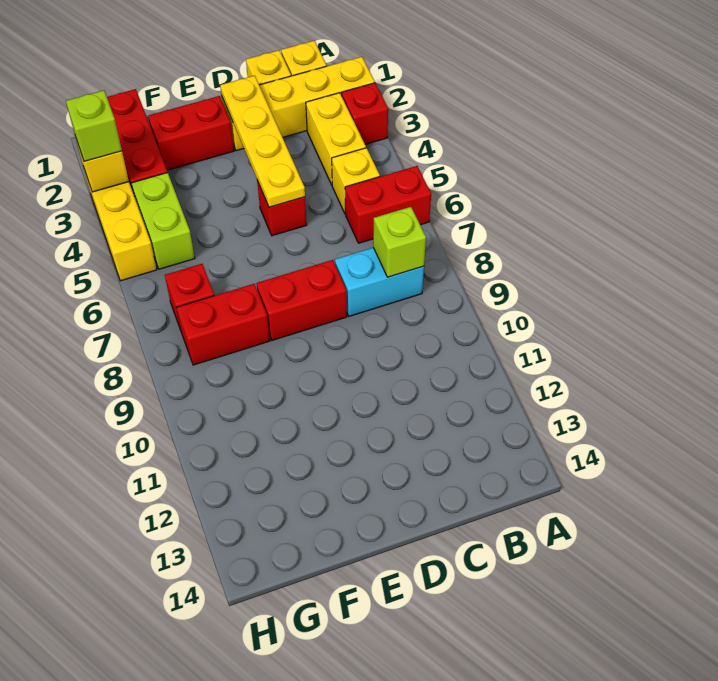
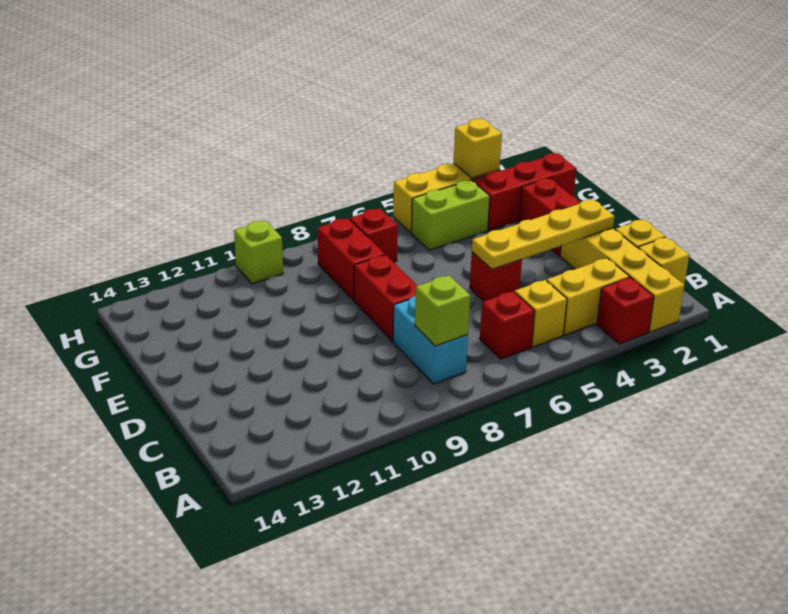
red brick A6:B6 level 1 -> red brick B6 level 1
lime brick H3 level 3 -> lime brick H10 level 1

